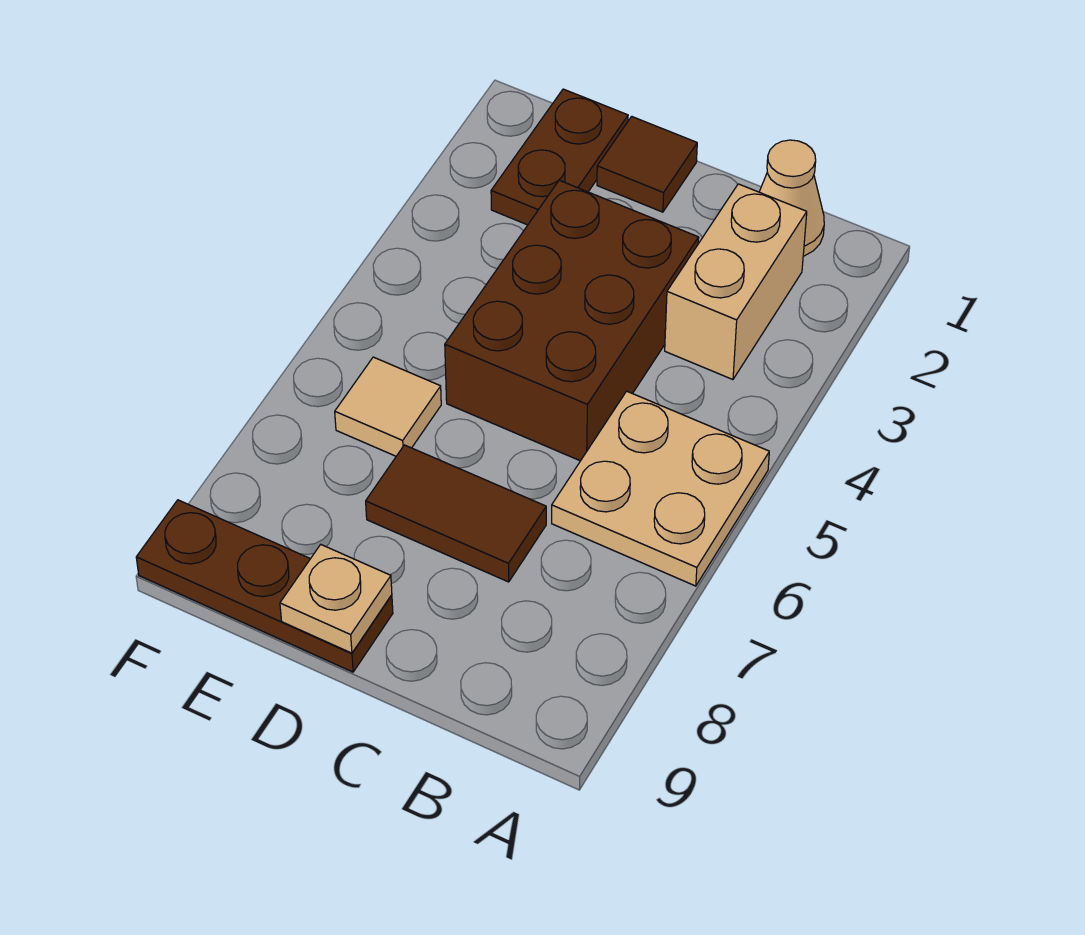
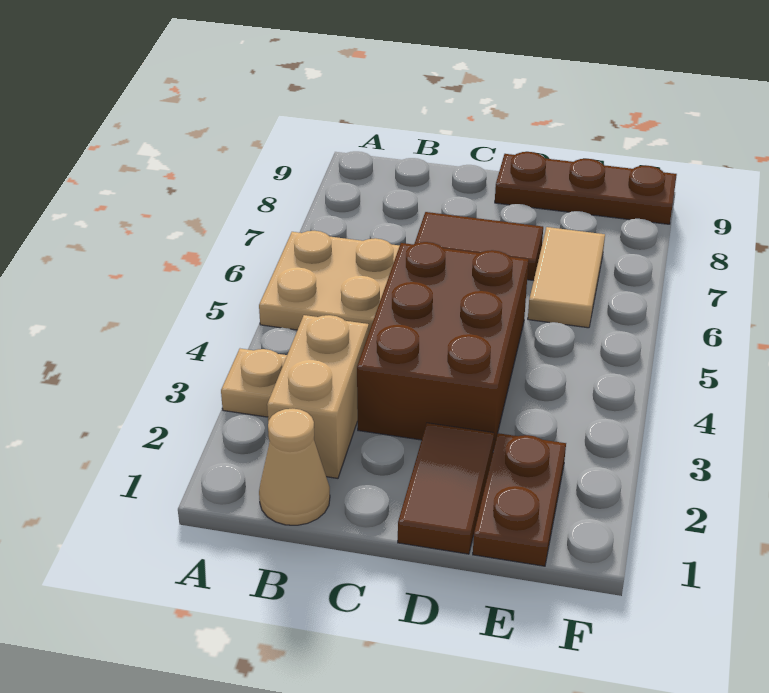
brown tile D1 level 1 -> brown tile D1:D2 level 1
tan plate D9 level 2 -> tan plate A3 level 1
tan tile E6 level 1 -> tan tile E6:E7 level 1

